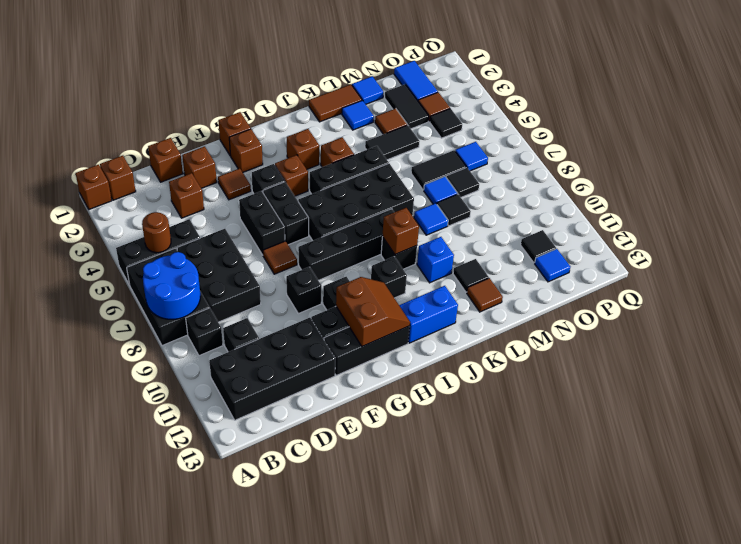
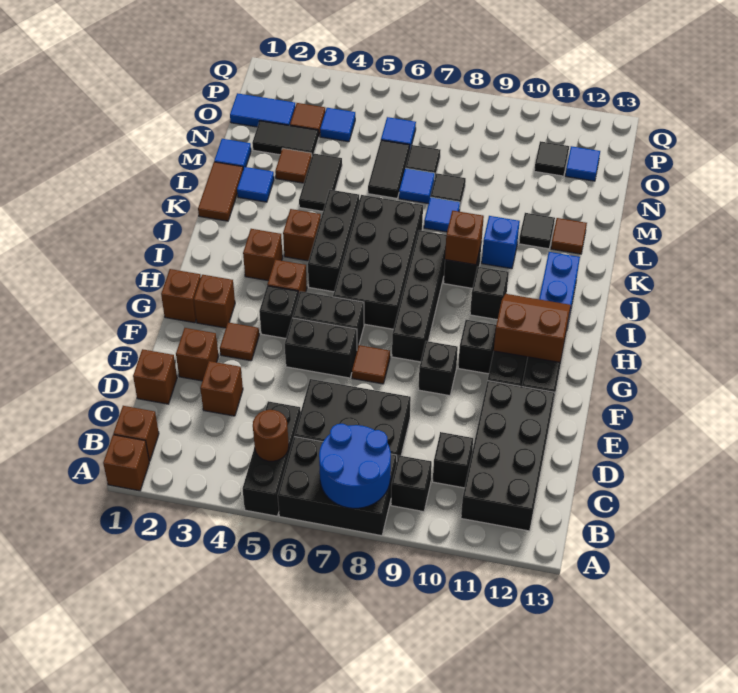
black tile O4 level 1 -> blue tile O4 level 1

